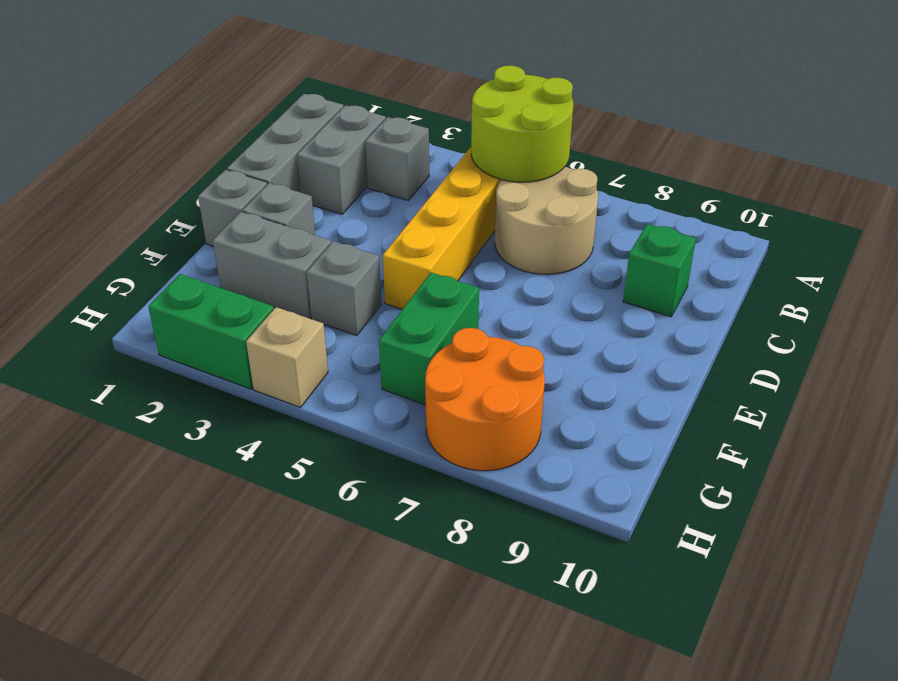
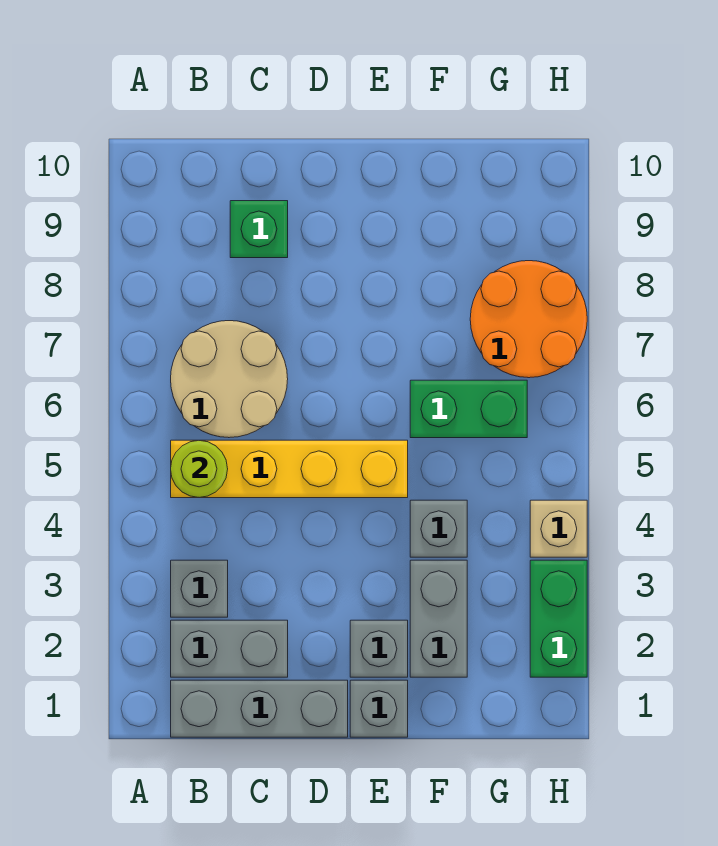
lime round brick A5:B6 level 2 -> lime round brick B5 level 2

